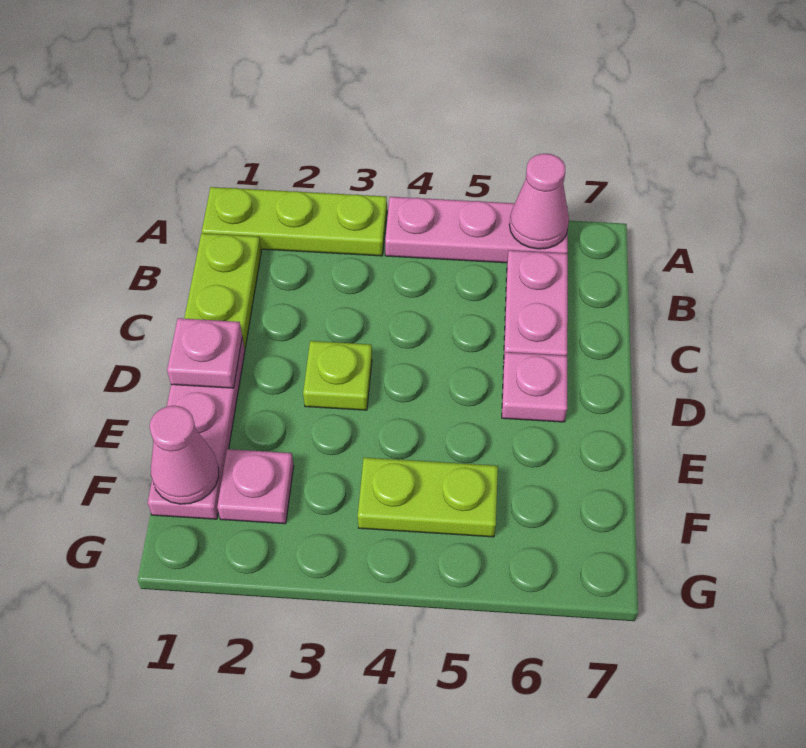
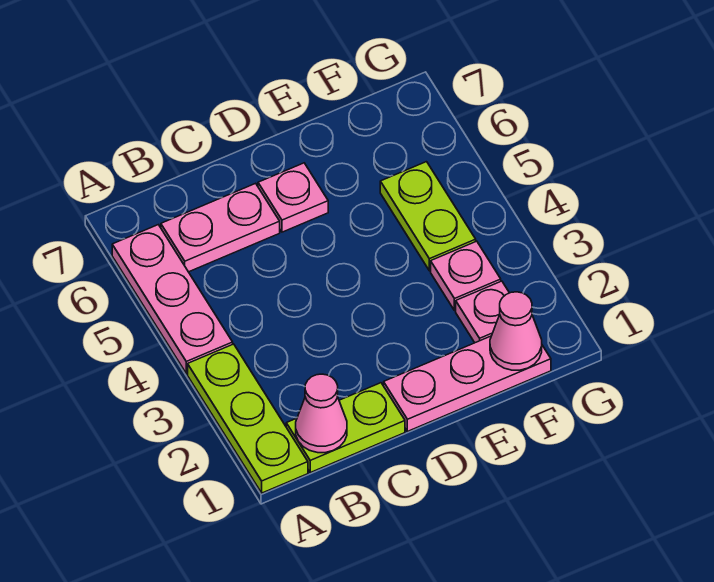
pink cone A6 level 2 -> pink cone B1 level 2
pink plate D1 level 2 -> pink plate F3 level 1
lime plate D3 level 1 -> none

